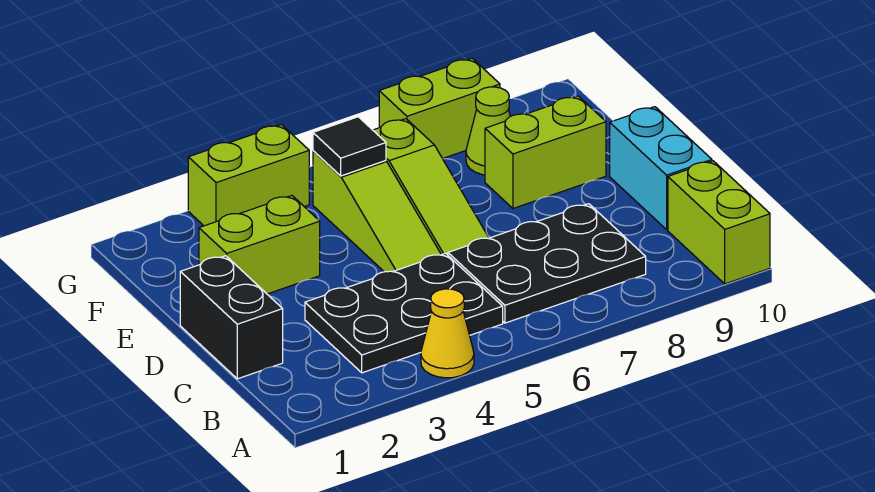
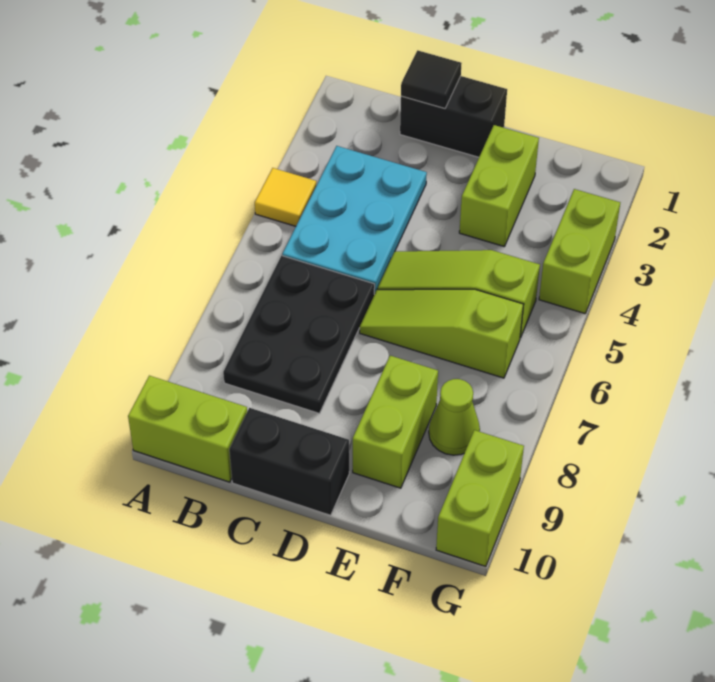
yellow cone A4 level 1 -> yellow tile A4 level 1
black plate B3:C5 level 1 -> cyan plate B3:C5 level 1
cyan brick C10:D10 level 1 -> black brick C10:D10 level 1
black tile F5 level 2 -> black tile C1 level 2
lime brick G7:G8 level 1 -> lime brick G9:G10 level 1

